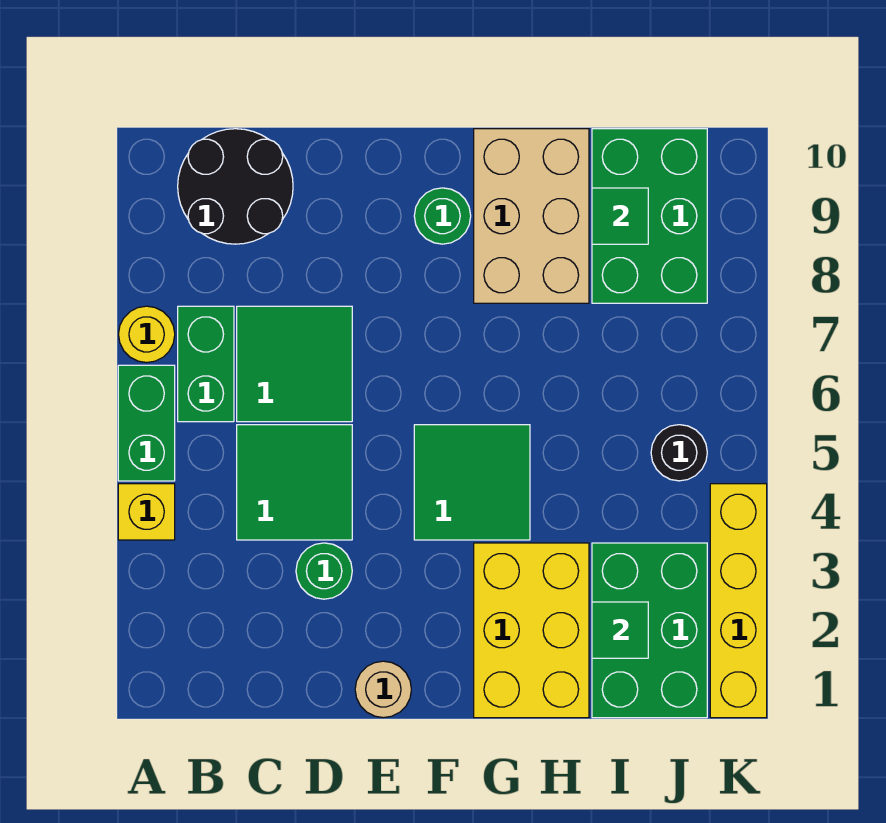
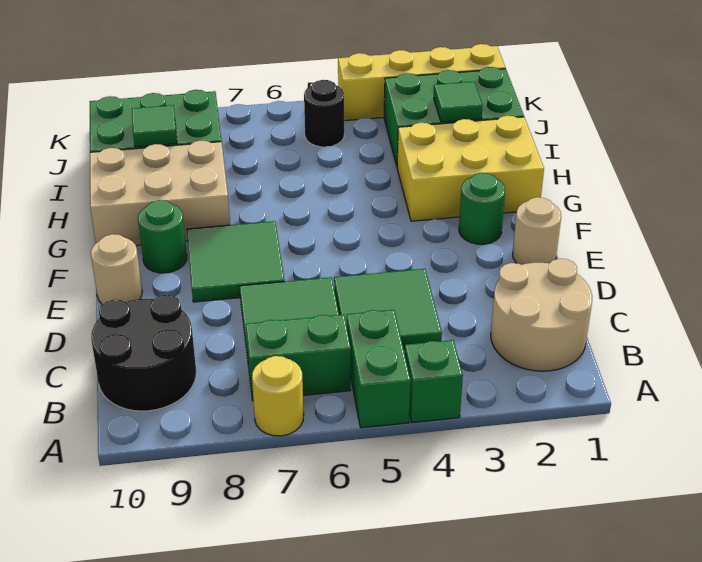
yellow brick A4 level 1 -> green brick A4 level 1
green brick A5:A6 level 1 -> green brick A5:B5 level 1
none -> tan round brick B1:C2 level 1
green round brick D3 level 1 -> green round brick F2 level 1
none -> tan round brick E10 level 1
green tile F4:G5 level 1 -> green tile E7:F8 level 1

